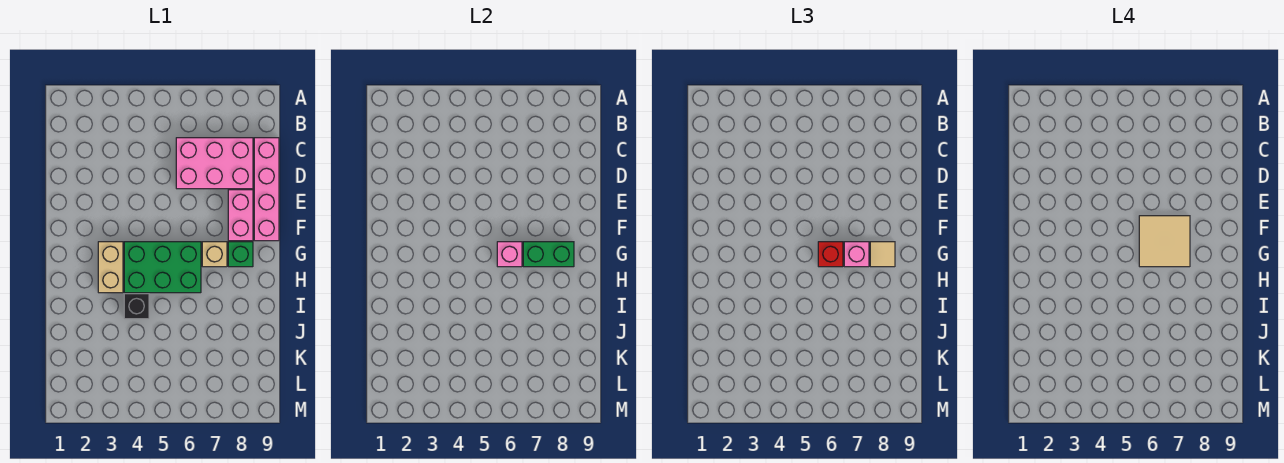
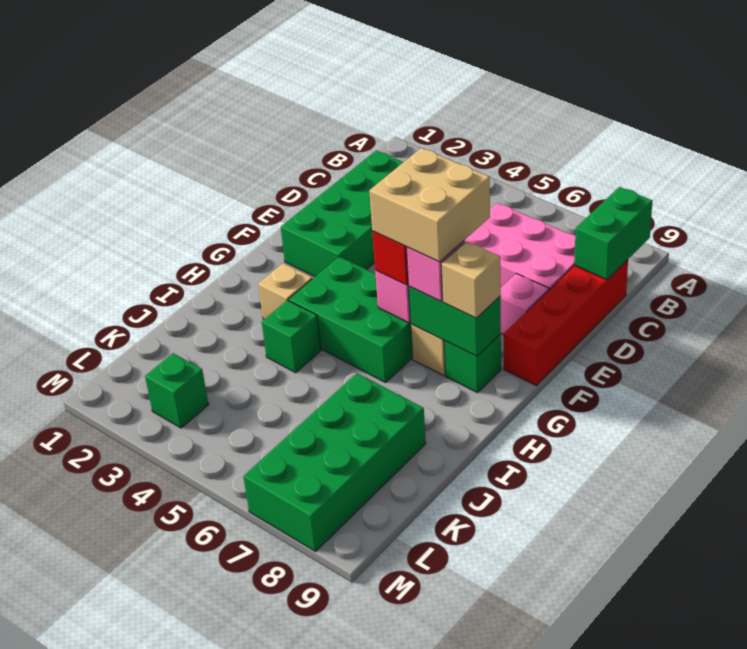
none -> green brick B9:C9 level 2
none -> green brick C2:F3 level 1
pink brick C9:F9 level 1 -> red brick C9:F9 level 1
pink brick E8:F8 level 1 -> pink brick E8 level 1
tan tile F6:G7 level 4 -> tan brick F6:G7 level 4
tan brick G3:H3 level 1 -> tan brick H3 level 1
tan tile G8 level 3 -> tan brick G8 level 3
black brick I4 level 1 -> green brick I4 level 1
none -> green brick J7:M8 level 1
none -> green brick L3 level 1

